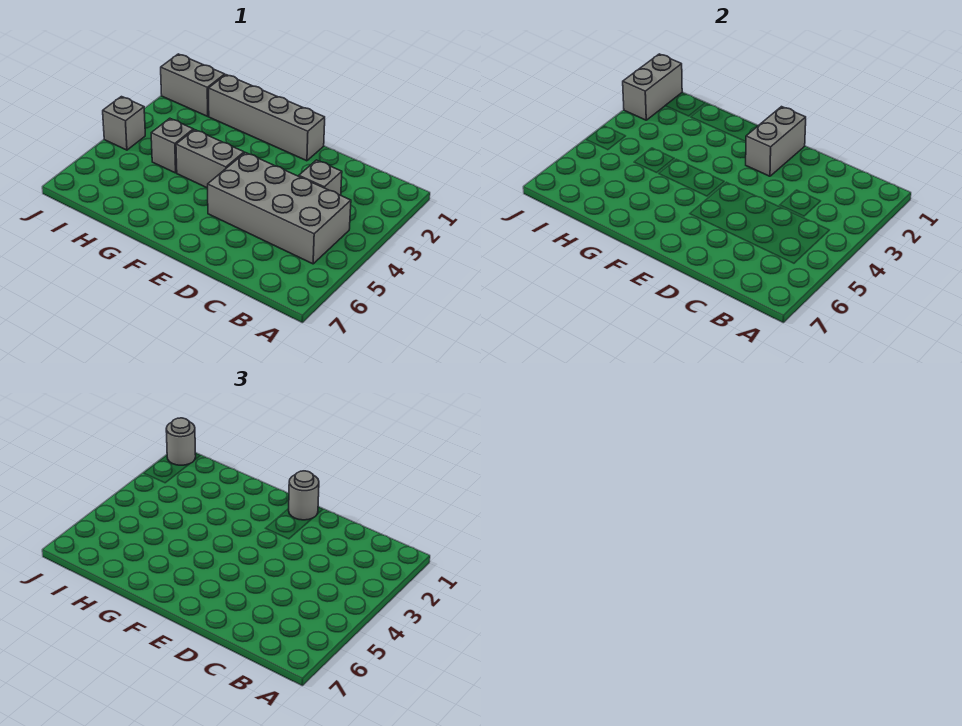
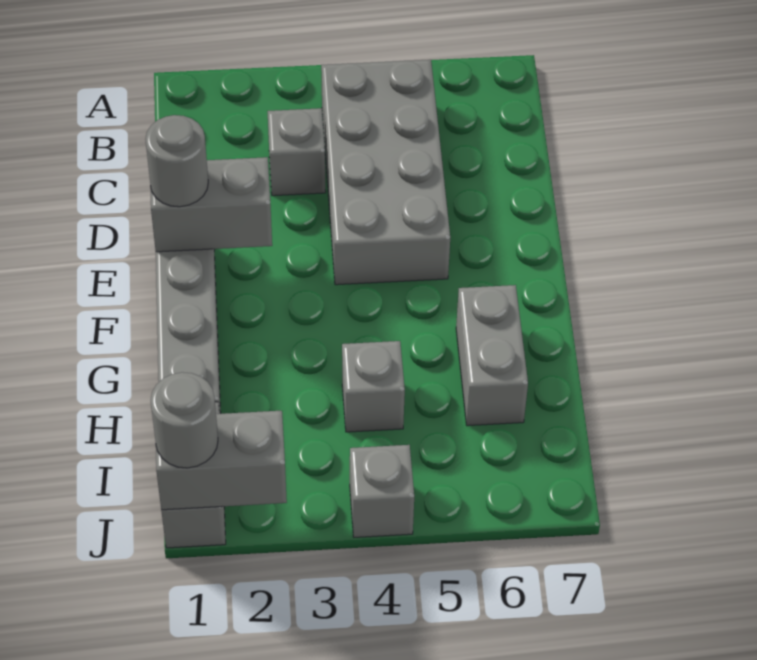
grey brick F4:G4 level 1 -> grey brick G6:H6 level 1

